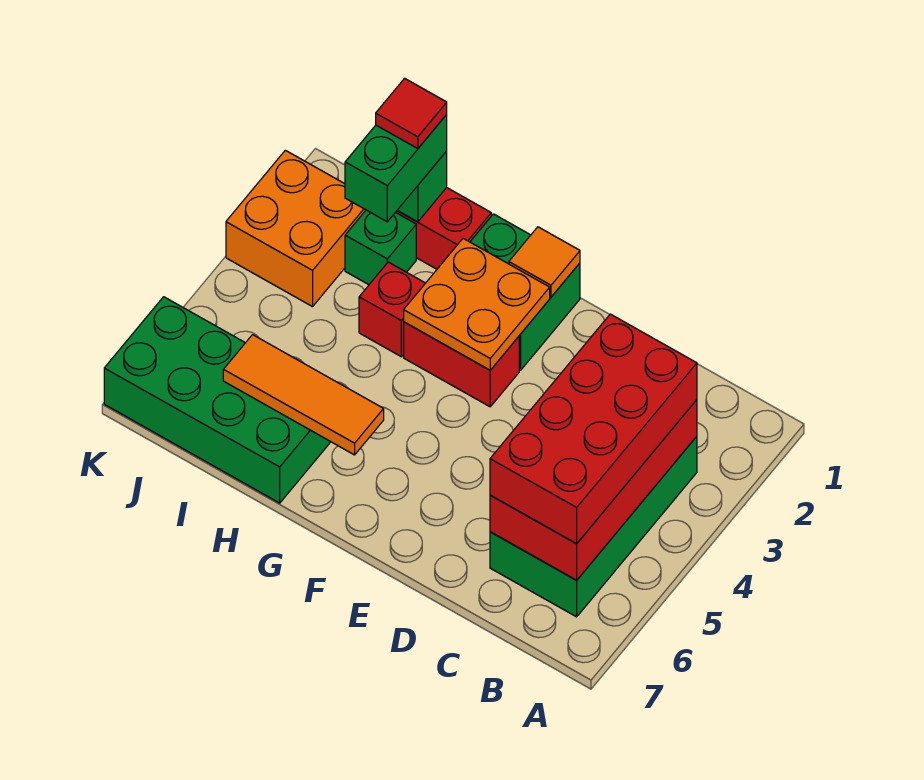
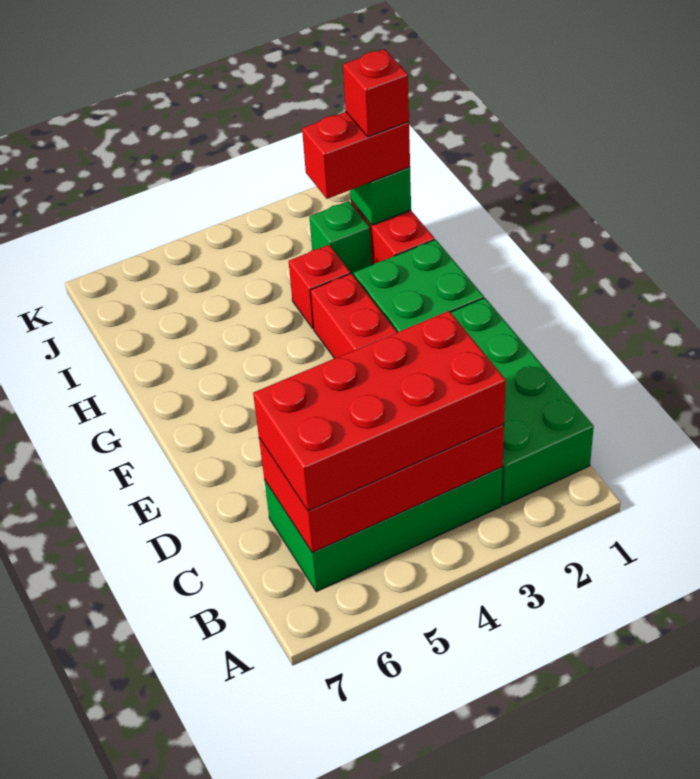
orange tile F1 level 2 -> none
orange plate F2:G3 level 2 -> none
orange tile G6:I6 level 2 -> none
green brick H6:K7 level 1 -> green brick B1:E2 level 1
green brick I1:I2 level 3 -> red brick I1:I2 level 3
red tile I1 level 4 -> red brick I1 level 4
orange brick J2:K3 level 1 -> none

